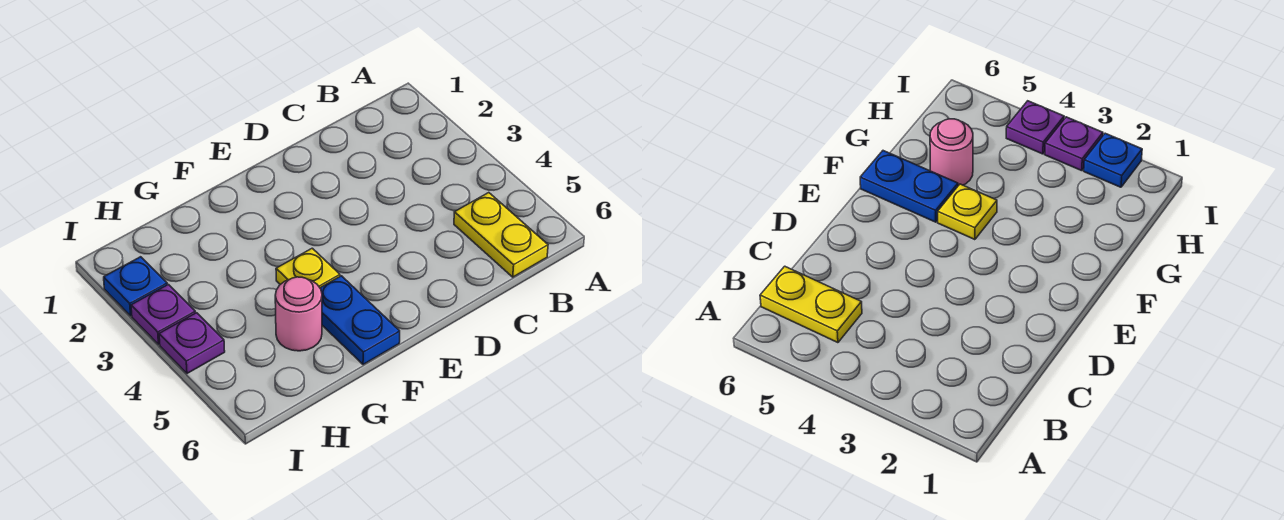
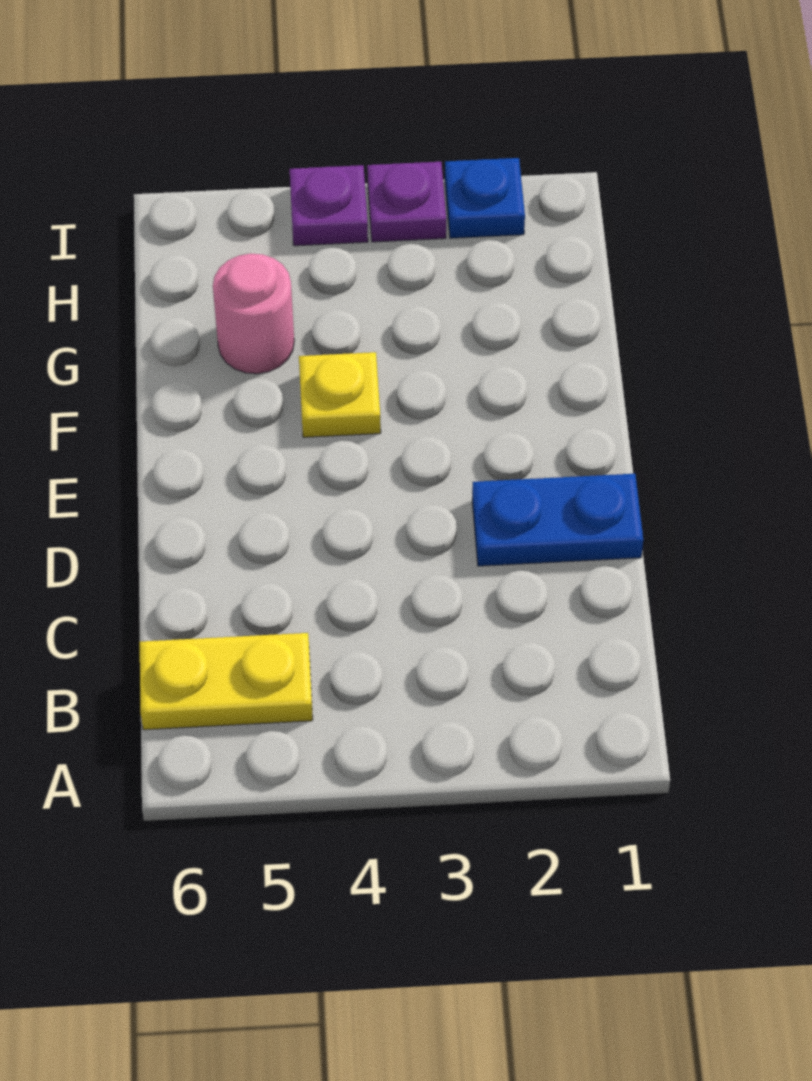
blue plate F5:F6 level 1 -> blue plate D1:D2 level 1

